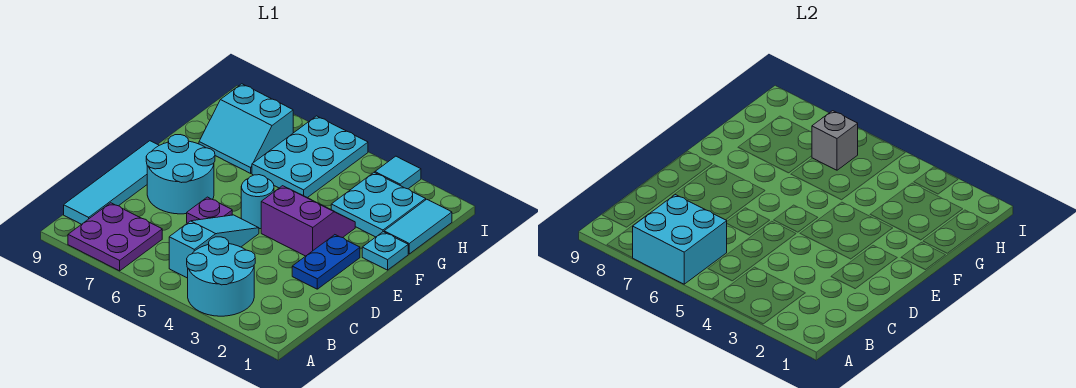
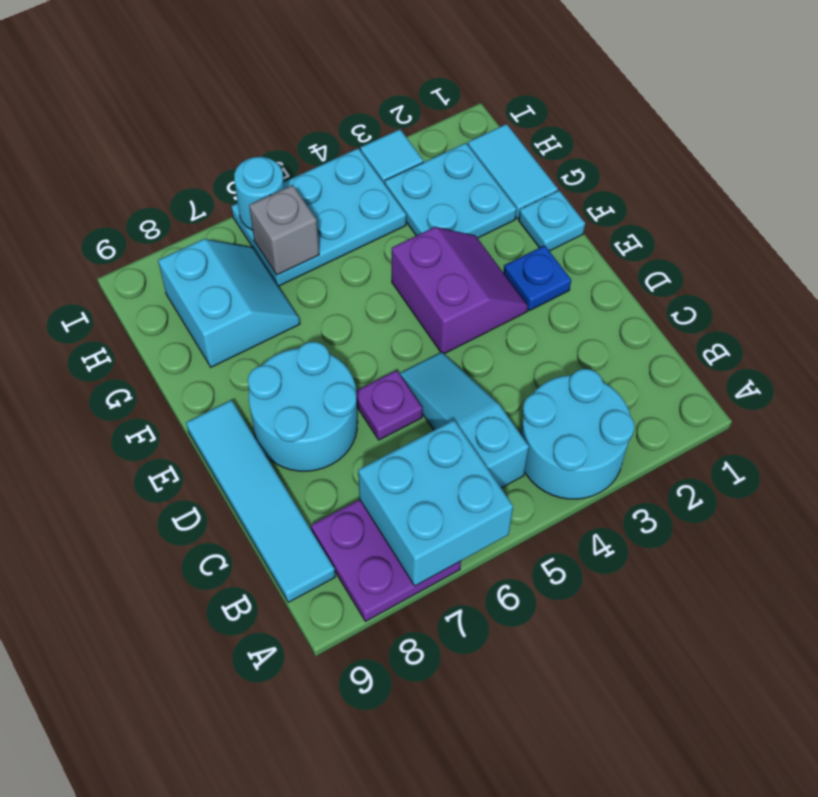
blue plate D2:E2 level 1 -> blue plate E2 level 1
purple slope E3:F4 level 1 top E -> purple slope E3:F4 level 1 top 4
cyan round brick E5 level 1 -> cyan round brick I6 level 2
cyan plate G5:I6 level 1 -> cyan plate H4:I6 level 1
cyan slope G7:H8 level 1 top H -> cyan slope G7:H8 level 1 top 8

